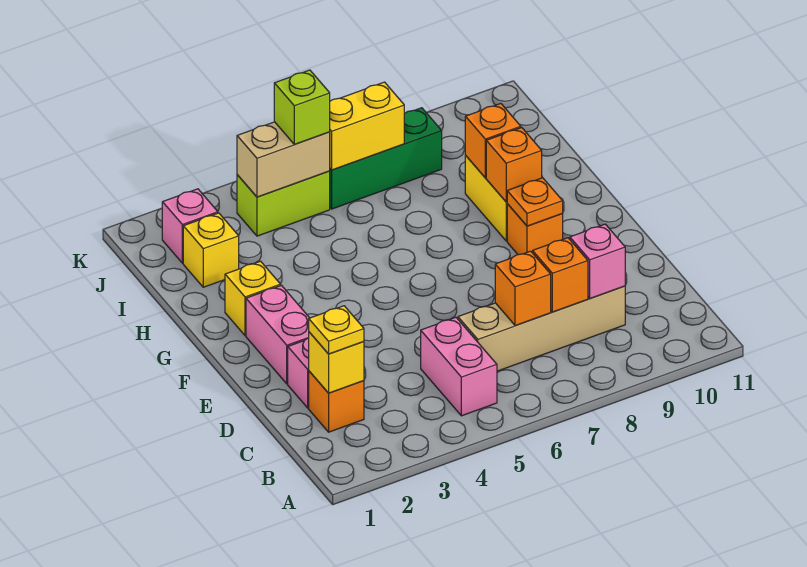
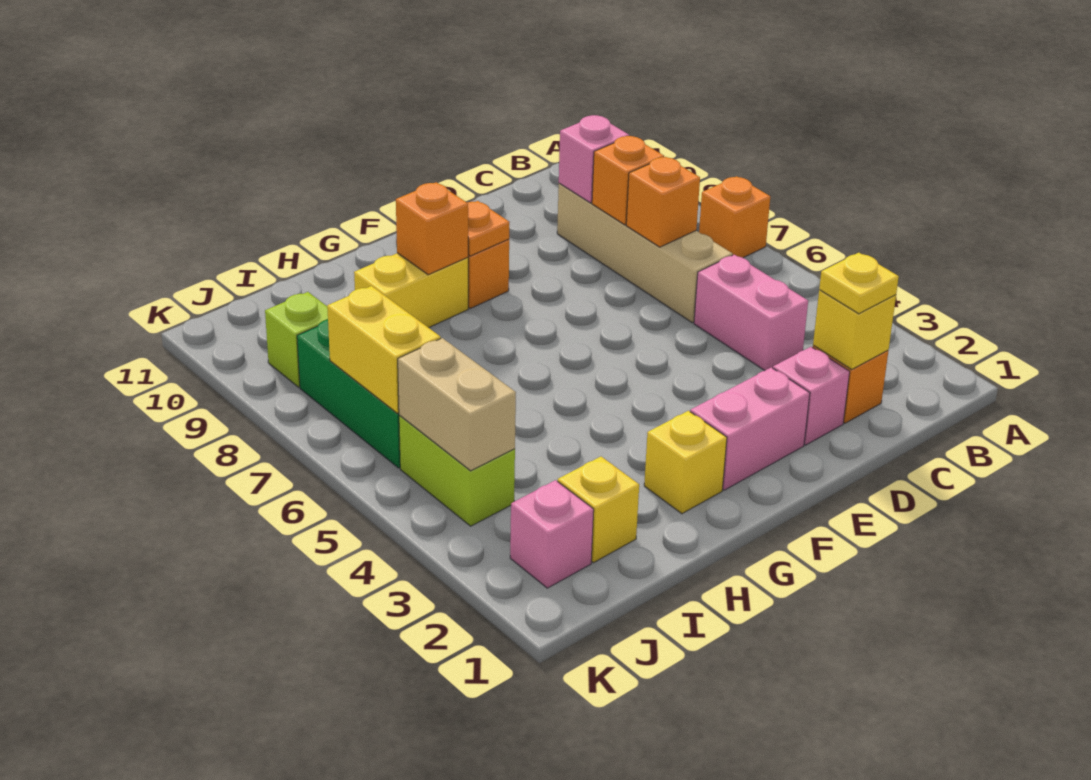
pink brick B5:C5 level 1 -> pink brick C4:C5 level 1
orange brick H9 level 2 -> orange brick A7 level 1
lime brick J5 level 3 -> lime brick J9 level 1

